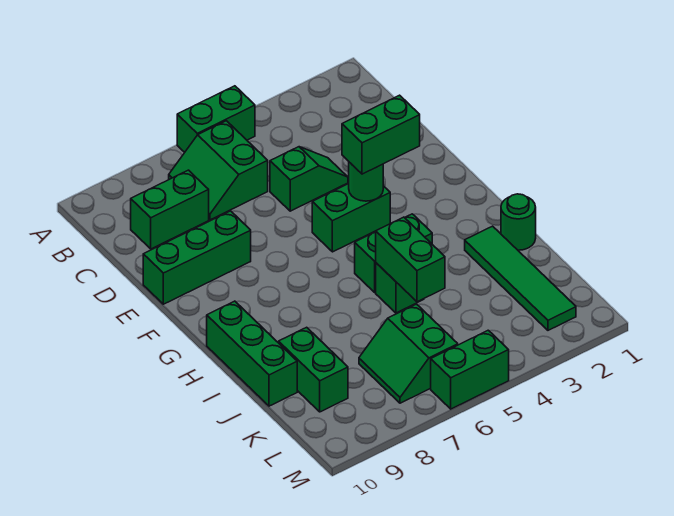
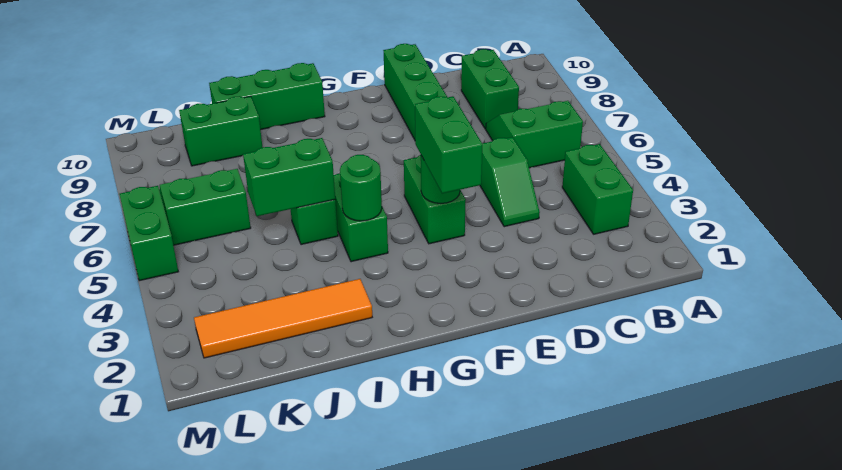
green brick A5:A6 level 1 -> green brick B3:B4 level 1
green round brick I1 level 1 -> green round brick H4 level 2
green tile I2:L2 level 1 -> orange tile I2:L2 level 1

